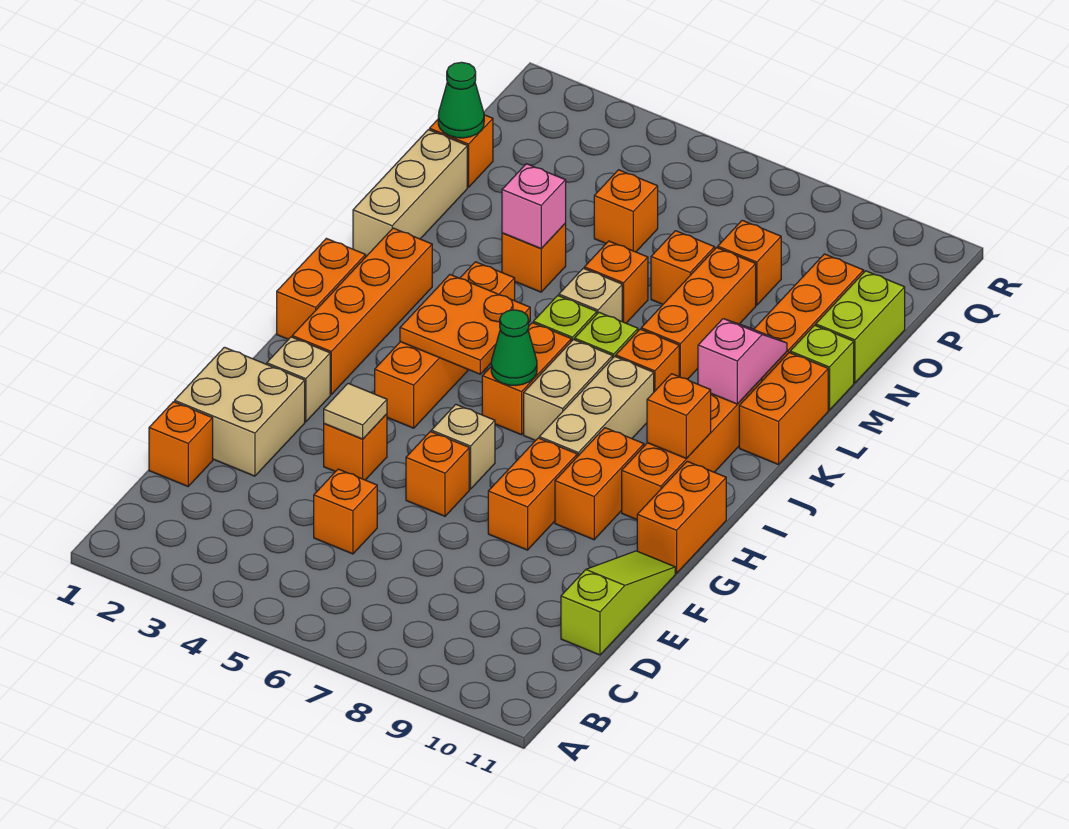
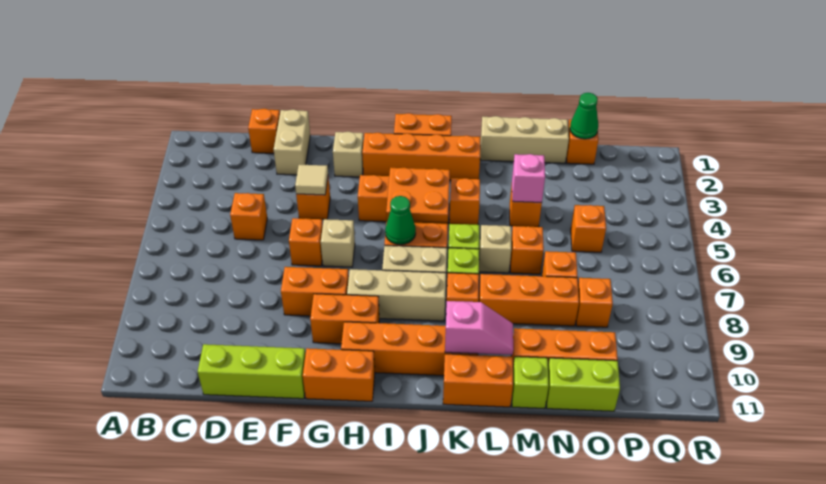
lime slope D11:F11 level 1 top D -> lime brick D11:F11 level 1
tan brick E1:F2 level 1 -> tan brick E1:E2 level 1
orange brick I10 level 2 -> none

